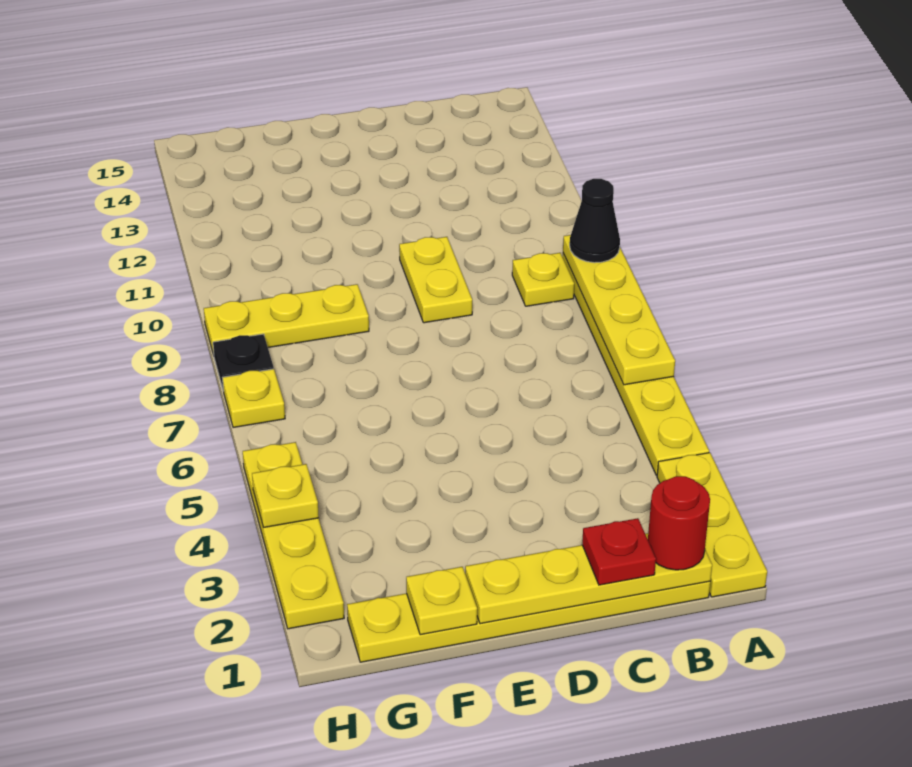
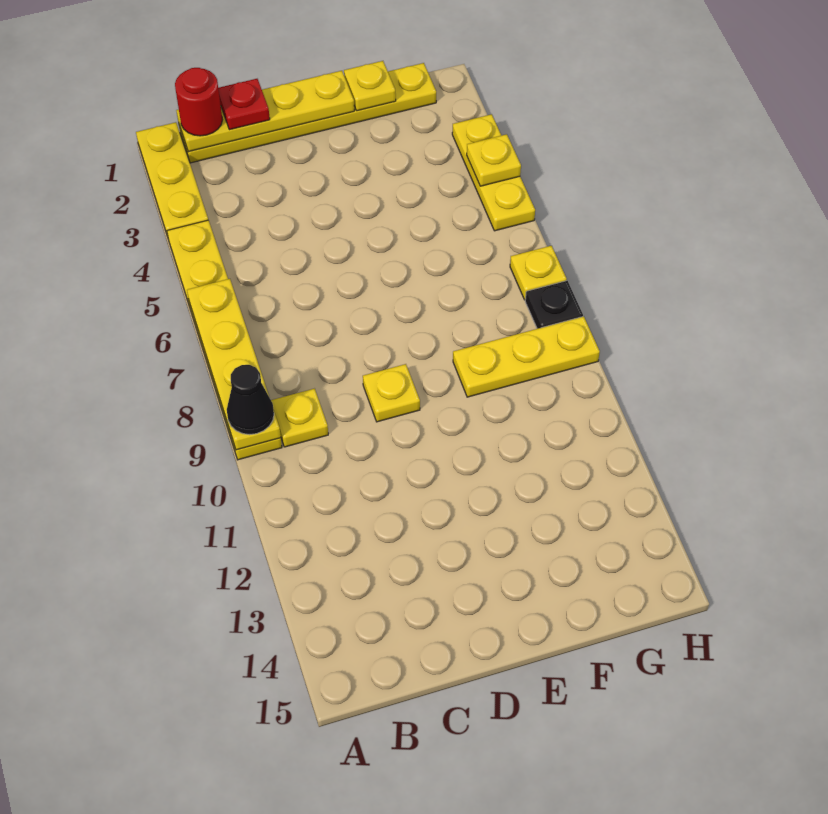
yellow plate D9:D10 level 1 -> yellow plate D9 level 1
yellow plate H2:H5 level 1 -> yellow plate H3:H5 level 1

